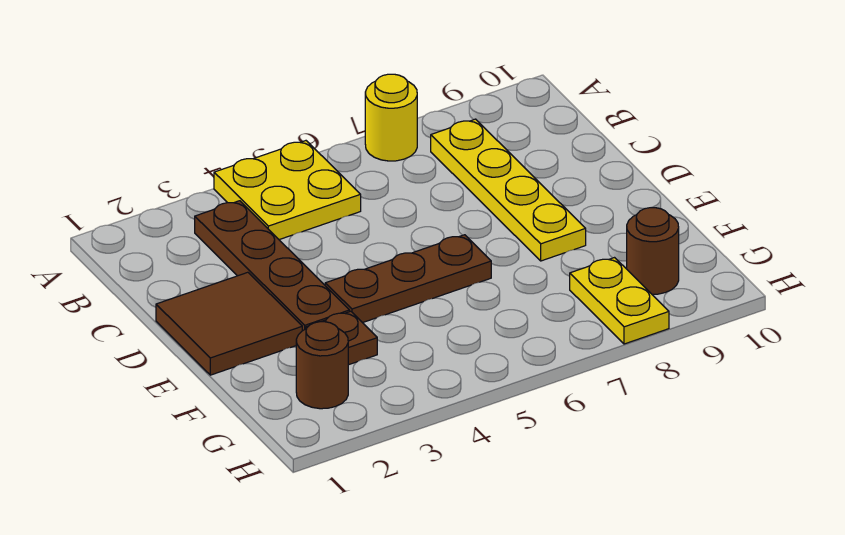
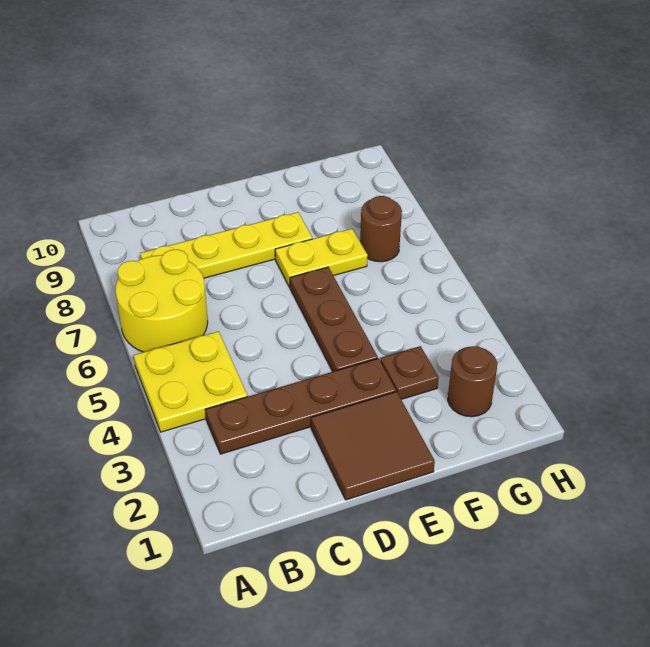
yellow round brick A7 level 1 -> yellow round brick A6:B7 level 1
yellow plate G8:H8 level 1 -> yellow plate E7:F7 level 1
brown round brick G9 level 1 -> brown round brick G7 level 1

